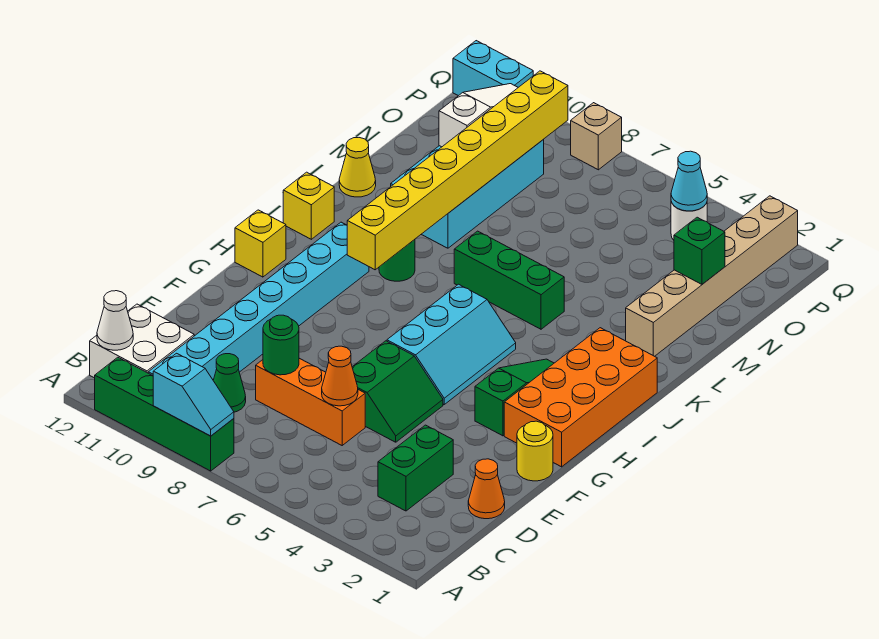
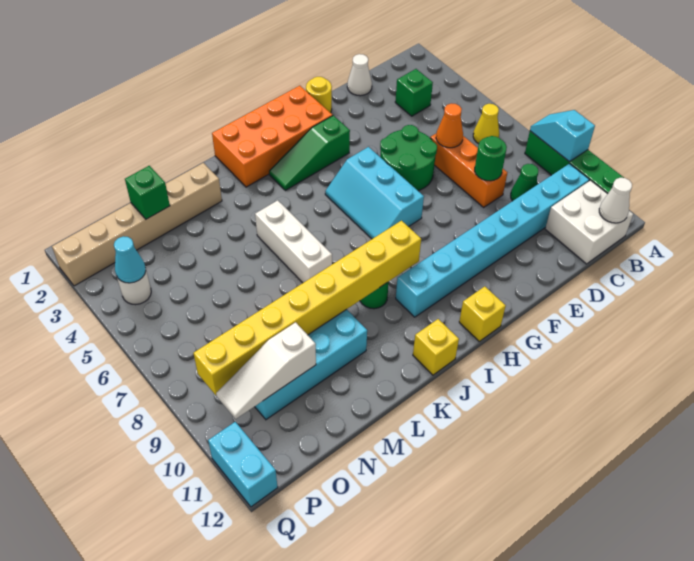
green brick C3:D3 level 1 -> green brick C3 level 1
orange cone D1 level 1 -> white cone D1 level 1
green slope E5:F6 level 1 top 6 -> green round brick E5:F6 level 1
cyan slope G5:I6 level 1 top 6 -> cyan slope G5:H7 level 1 top G
green brick K5:K7 level 1 -> white brick K5:K7 level 1
yellow cone L12 level 1 -> yellow cone B6 level 1
tan brick Q8 level 1 -> none

